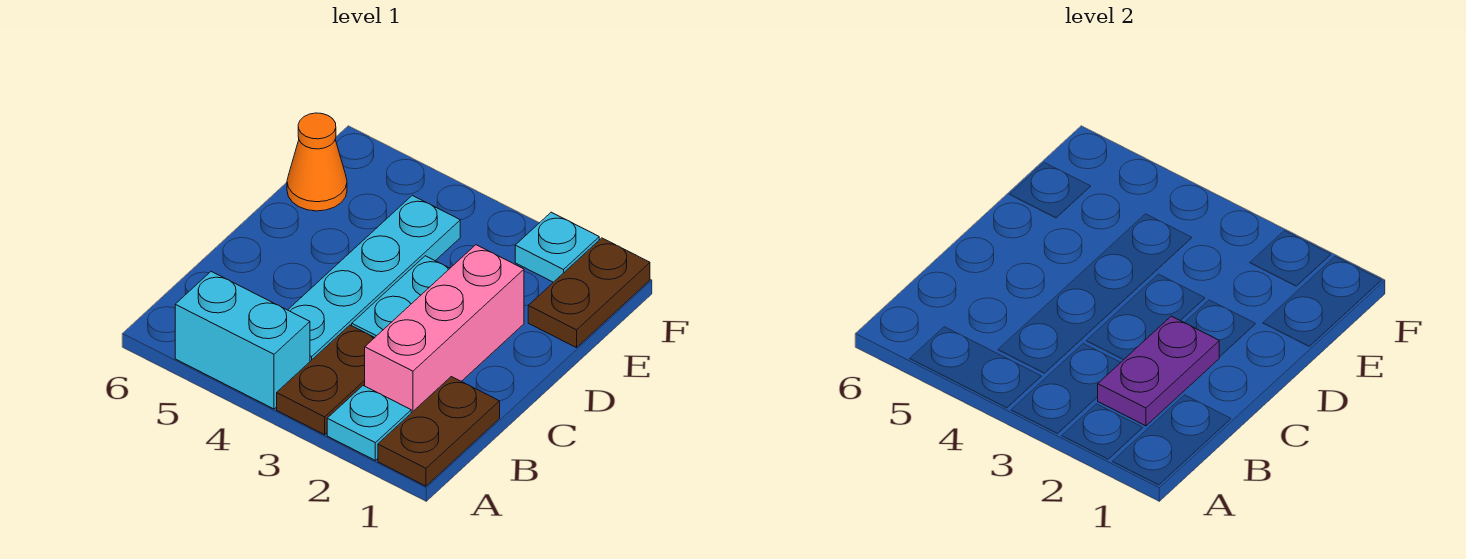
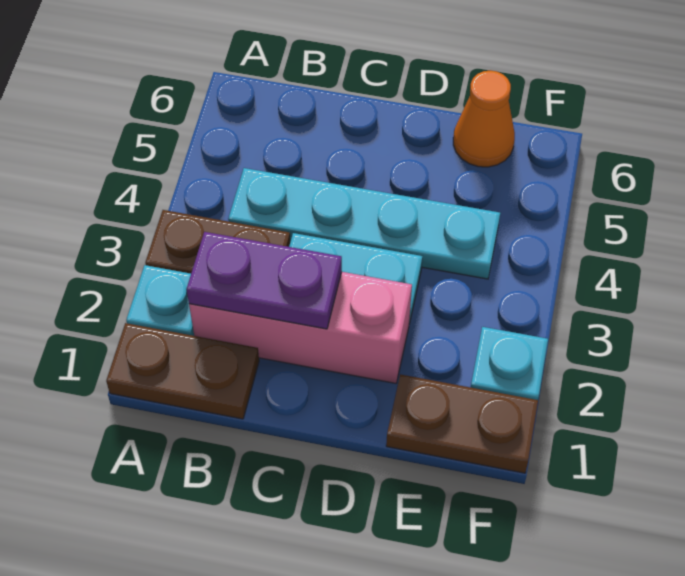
cyan brick A4:A5 level 1 -> none

